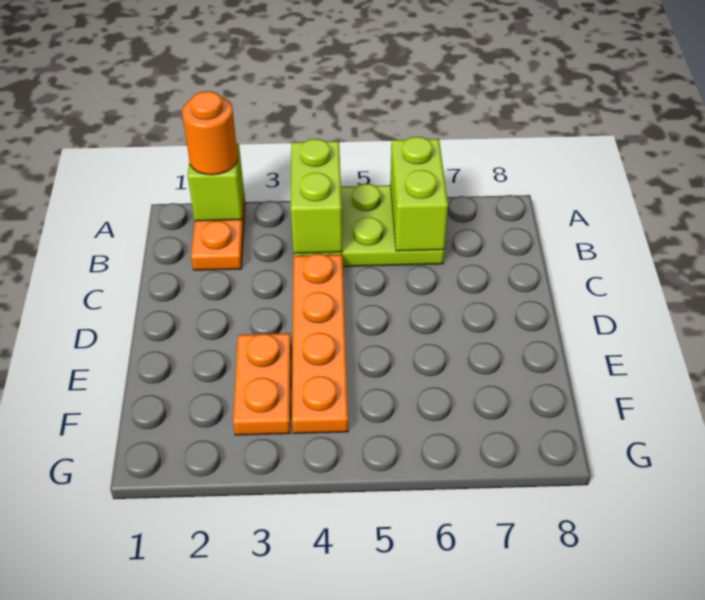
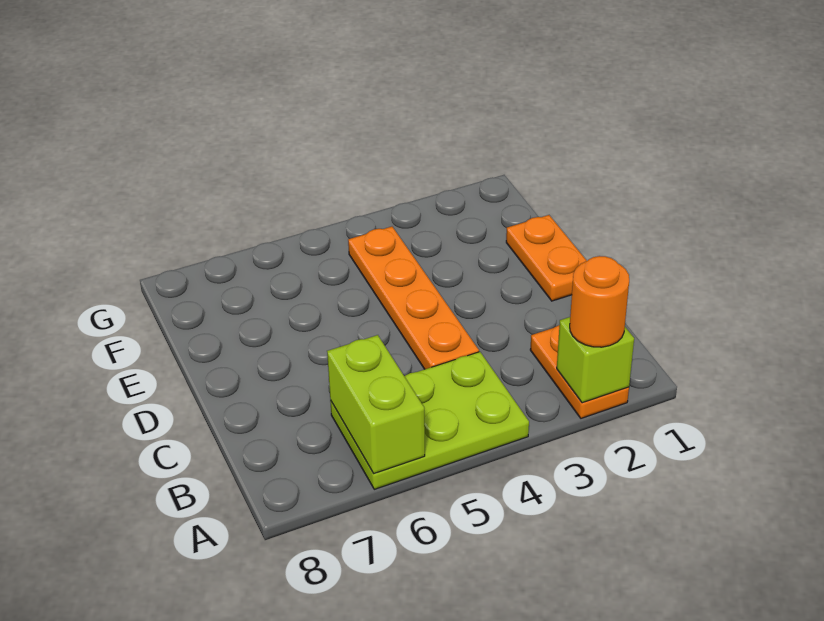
lime brick A4:B4 level 2 -> none
orange plate E3:F3 level 1 -> orange plate D1:E1 level 1

